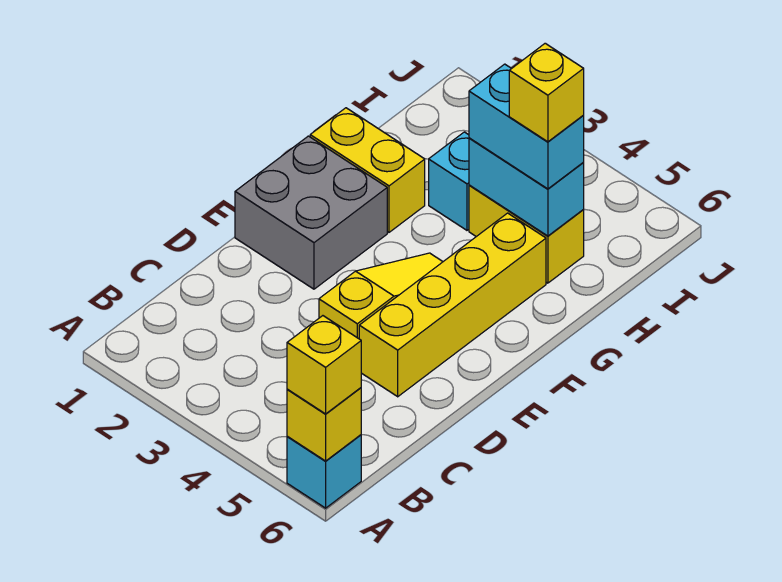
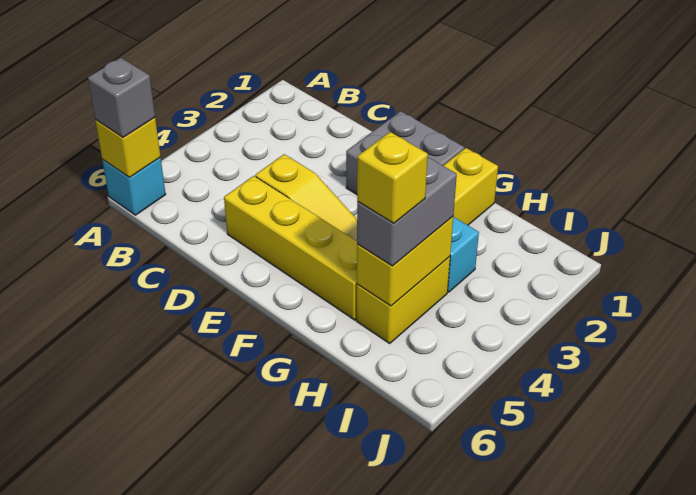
yellow brick A6 level 3 -> grey brick A6 level 3
cyan brick H4:H5 level 2 -> yellow brick H4:H5 level 2
cyan brick H4:H5 level 3 -> grey brick H4:H5 level 3

